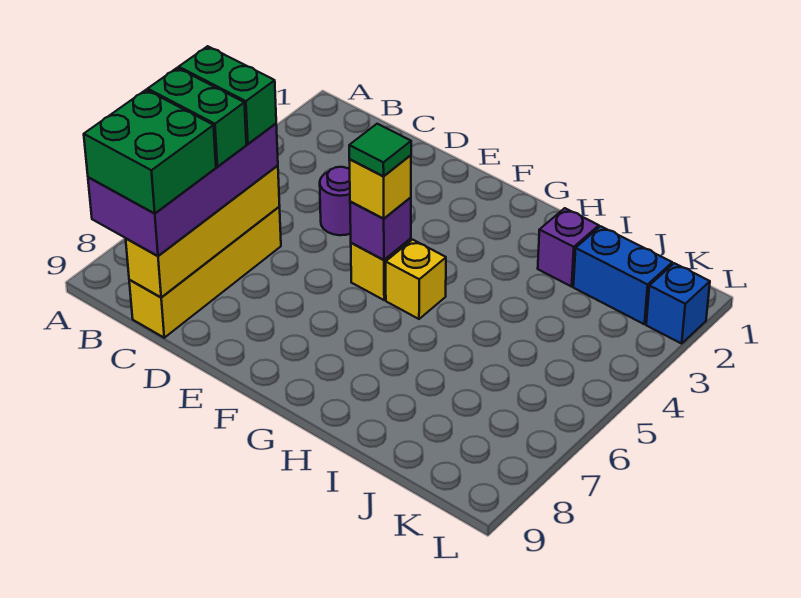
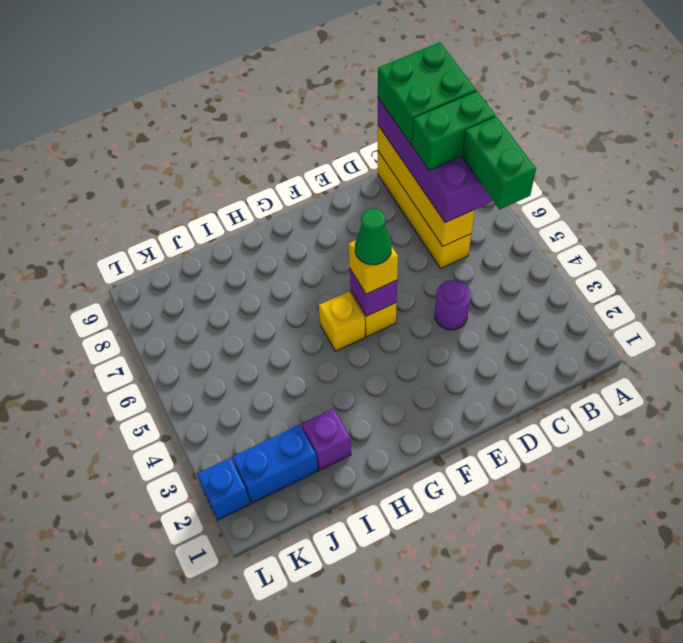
green brick B6:C6 level 4 -> green brick B5:B6 level 4
green tile F5 level 4 -> green cone F5 level 4

